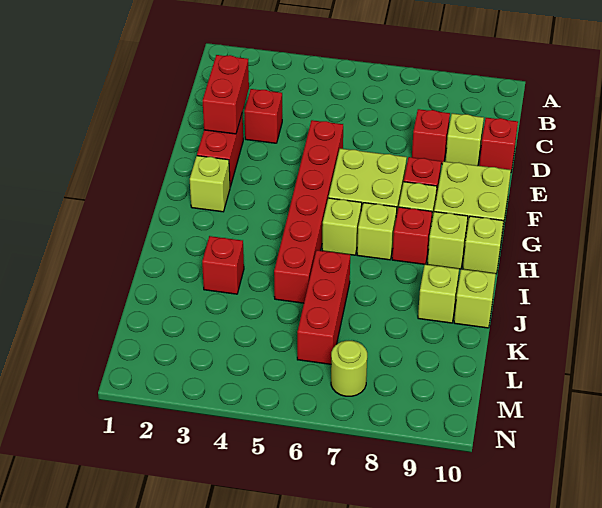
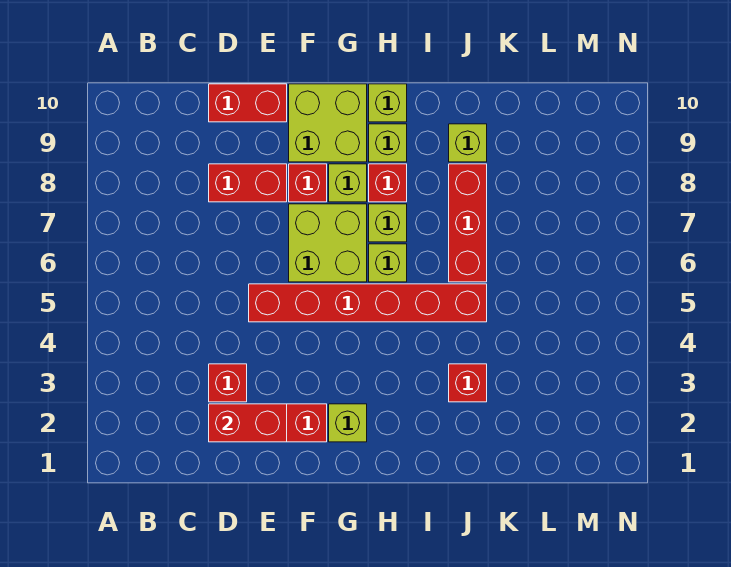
red brick D8 level 1 -> red brick D8:E8 level 1
lime brick D9 level 1 -> none
red brick D10 level 1 -> red brick D10:E10 level 1
red brick J6:L6 level 1 -> red brick J6:J8 level 1
lime brick J10 level 1 -> none
lime round brick M7 level 1 -> none

